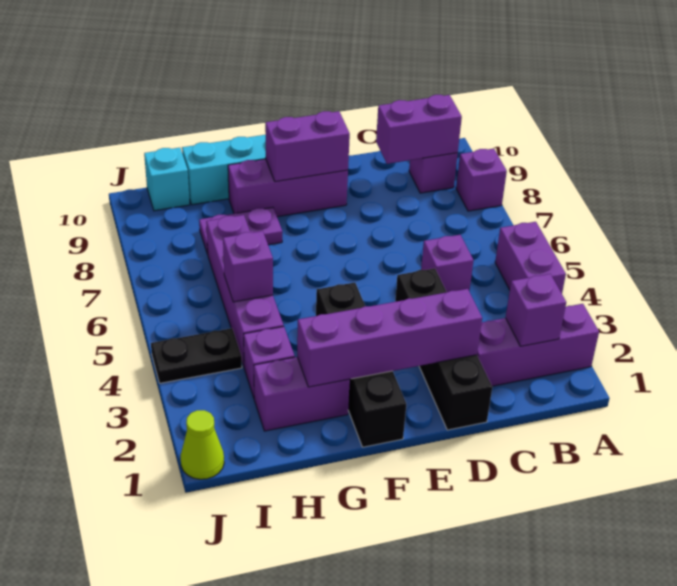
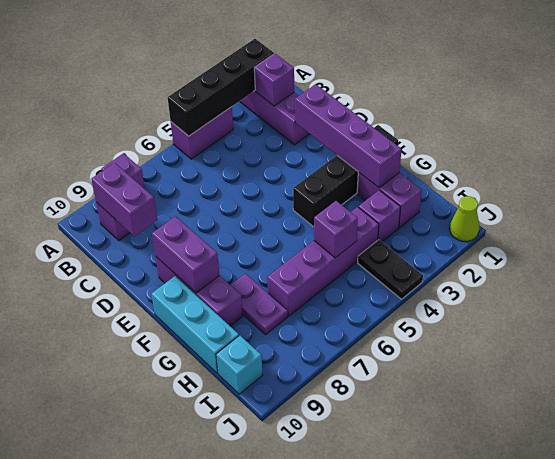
purple brick C5 level 1 -> none
black brick D1:D4 level 1 -> black brick A2:A5 level 2

